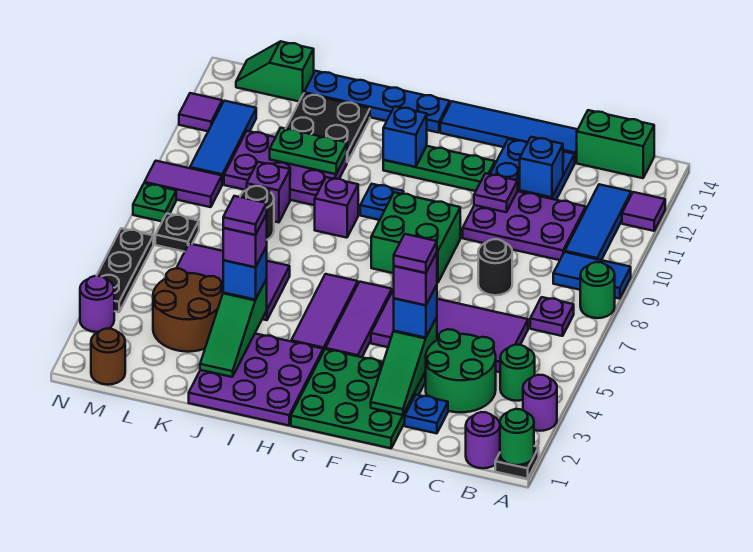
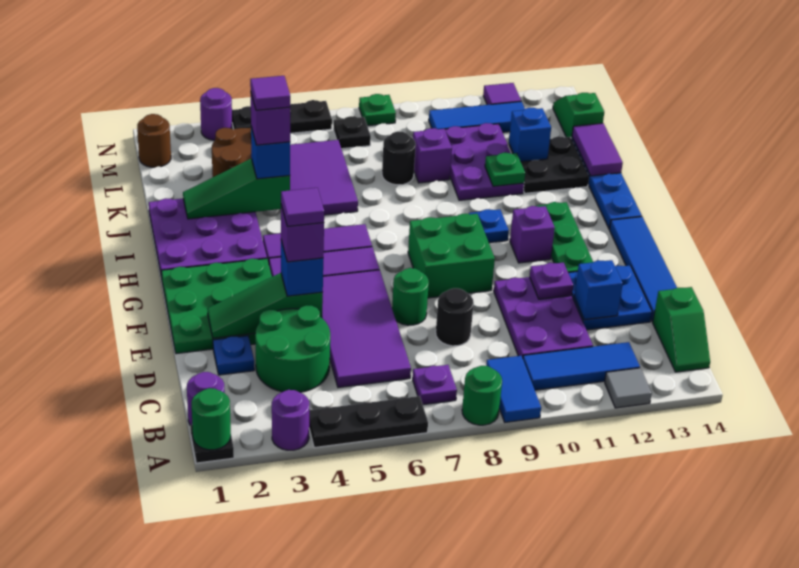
none -> black plate A4:A6 level 1
purple tile A12 level 1 -> grey tile A12 level 1
green round brick B4 level 1 -> green round brick E7 level 1
green brick B14:C14 level 1 -> green slope B14:C14 level 1 top C
blue brick H12 level 2 -> blue brick K12 level 2
purple brick I9 level 1 -> purple brick G11 level 1
green plate J11:K11 level 2 -> green plate J11 level 2
purple tile M9:N9 level 1 -> purple tile J14:K14 level 2

